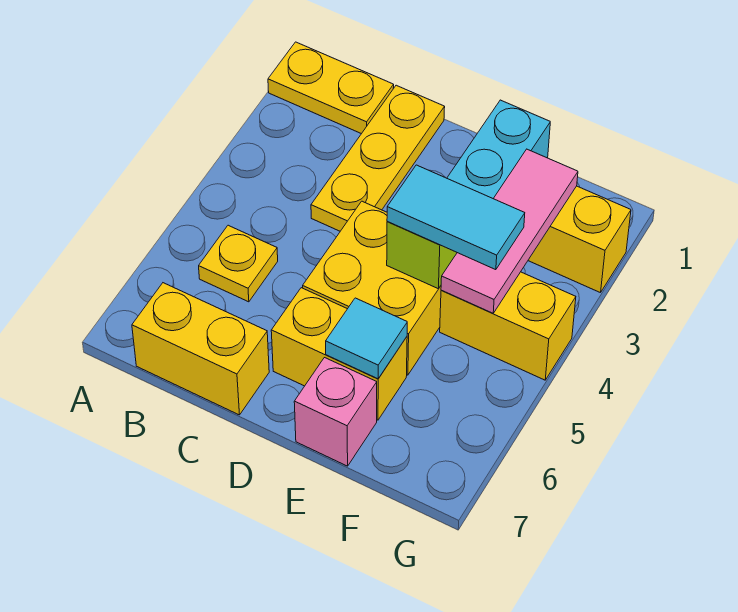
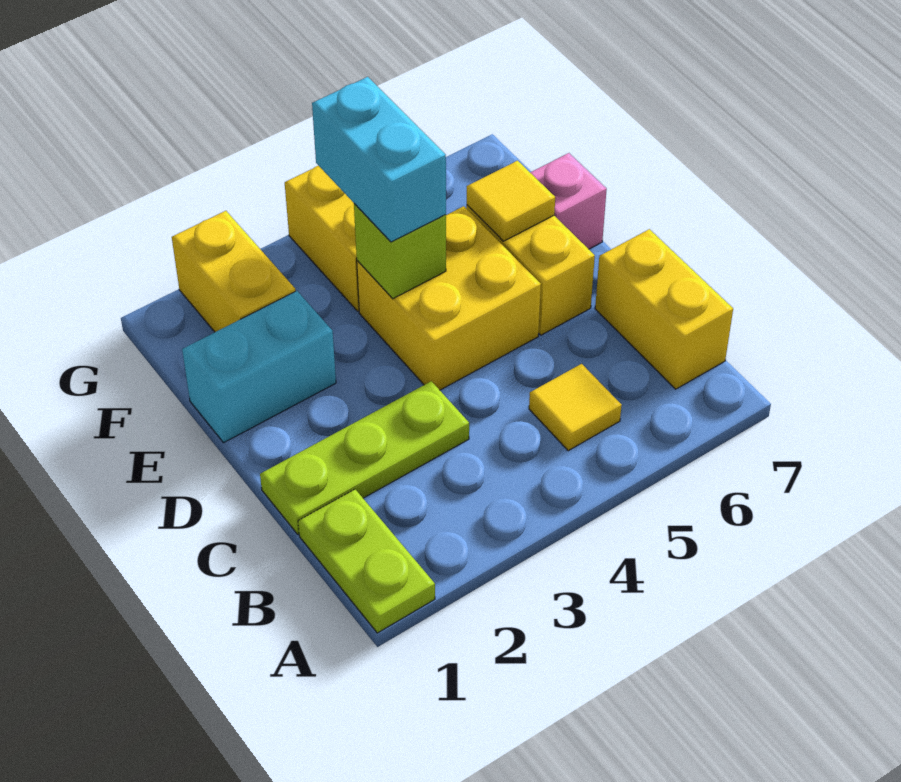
yellow plate A1:B1 level 1 -> lime plate A1:B1 level 1
yellow plate B5 level 1 -> yellow tile B5 level 1
yellow plate C1:C3 level 1 -> lime plate C1:C3 level 1
cyan tile E4:F4 level 3 -> cyan brick E4:F4 level 3
cyan tile E6 level 2 -> yellow tile E6 level 2
pink tile F2:F4 level 2 -> none

